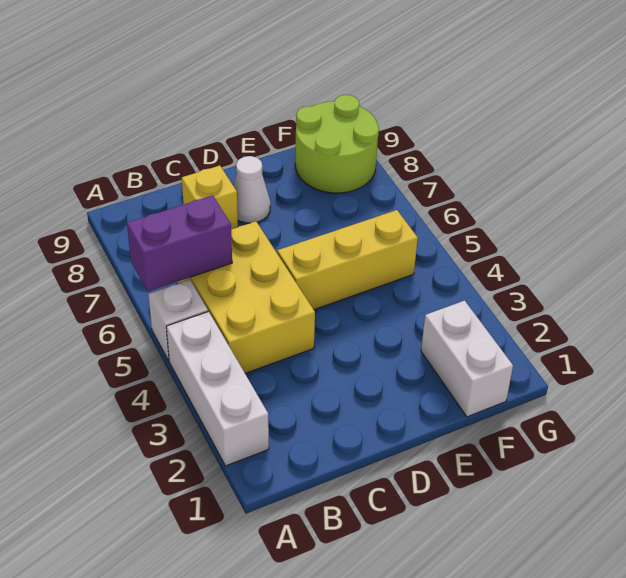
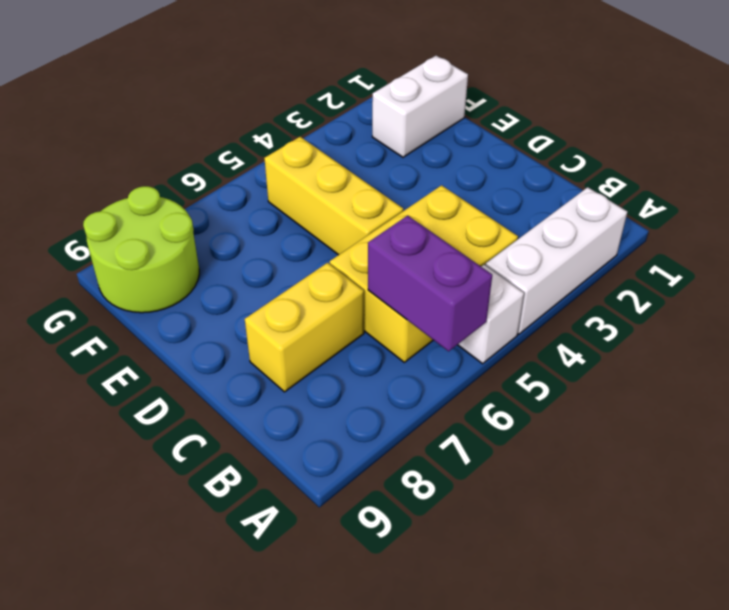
yellow brick C8 level 1 -> yellow brick C7:C8 level 1
white cone D8 level 1 -> none

